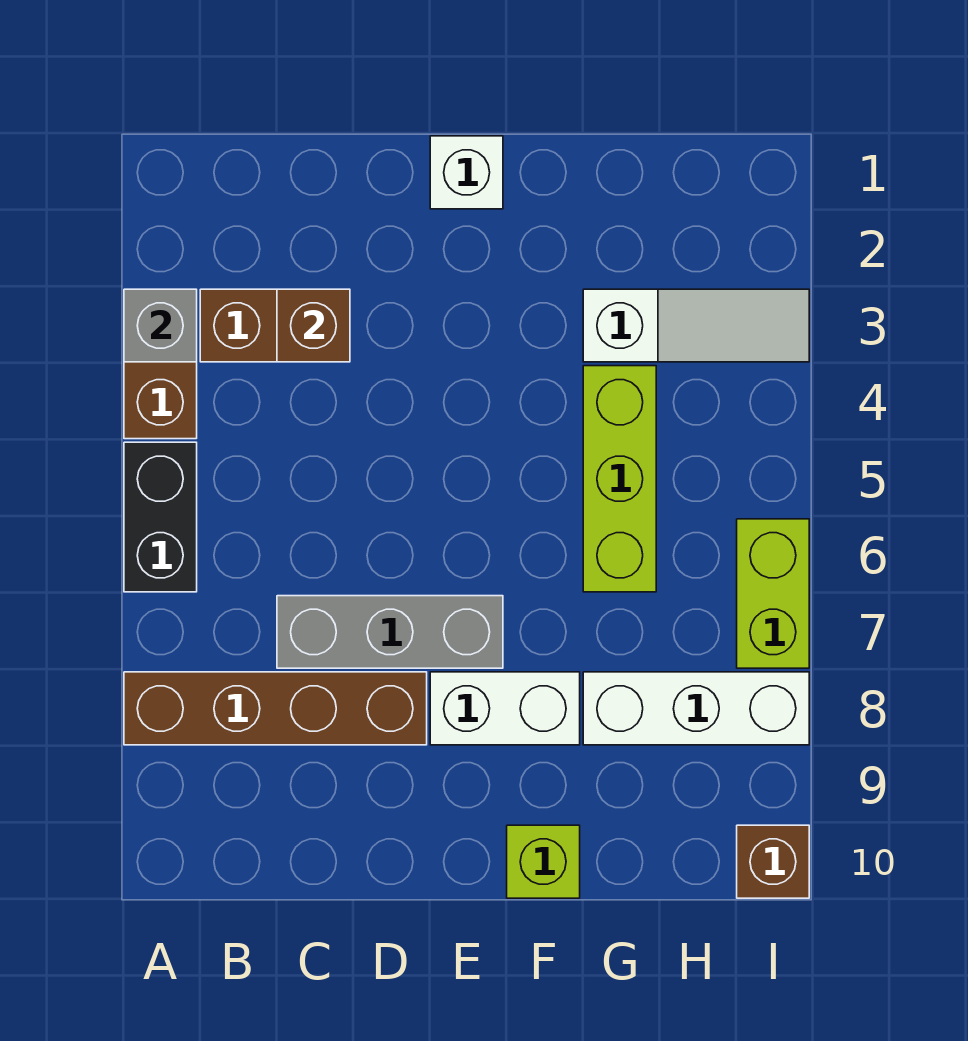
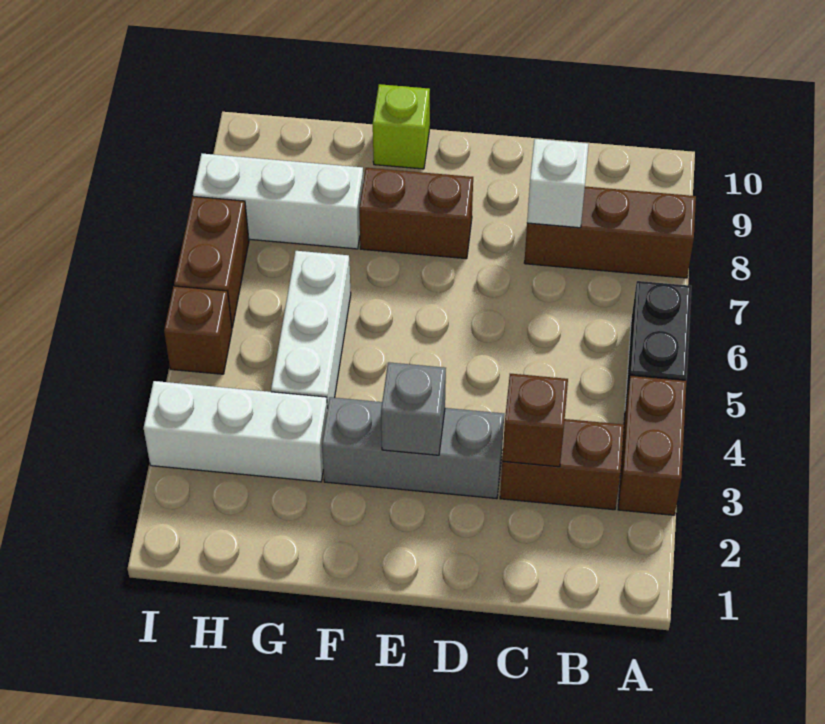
grey brick A3 level 2 -> grey brick E3 level 2
brown brick A8:D8 level 1 -> brown brick A8:C8 level 1
grey brick C7:E7 level 1 -> grey brick D3:F3 level 1
white brick E1 level 1 -> white brick C8 level 2
white brick E8:F8 level 1 -> brown brick E8:F8 level 1
white slope G3:I3 level 1 top G -> white brick G3:I3 level 1
lime brick G4:G6 level 1 -> white brick G4:G6 level 1
lime brick I6:I7 level 1 -> brown brick I6:I7 level 1
brown brick I10 level 1 -> brown brick I5 level 1

